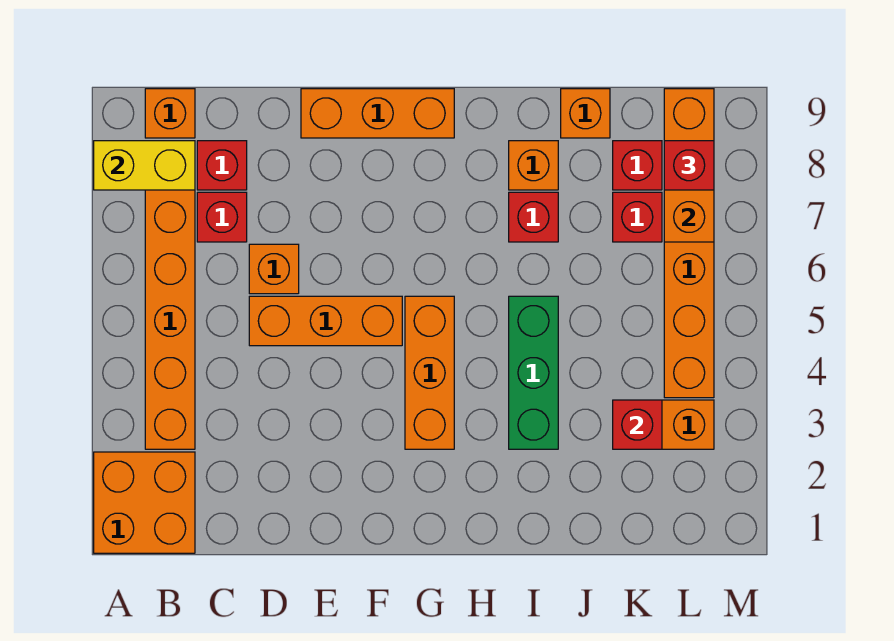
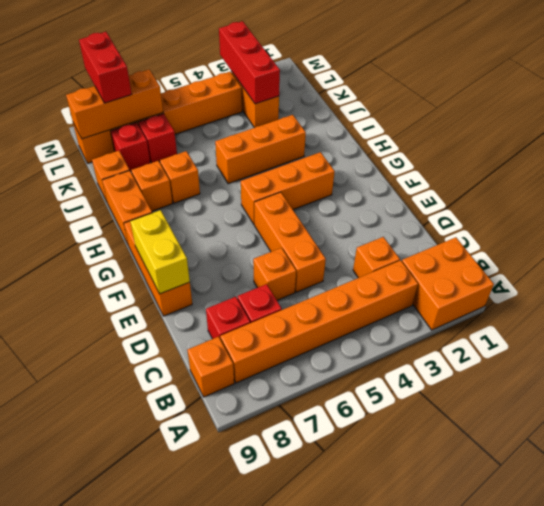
yellow brick A8:B8 level 2 -> yellow brick E9:F9 level 2
none -> orange brick C3 level 1
none -> orange brick H9:I9 level 1
green brick I3:I5 level 1 -> orange brick I3:I5 level 1
red brick I7 level 1 -> orange brick I7 level 1
red brick K3 level 2 -> red brick K3:M3 level 2
red brick L8 level 3 -> red brick L8:M8 level 3

